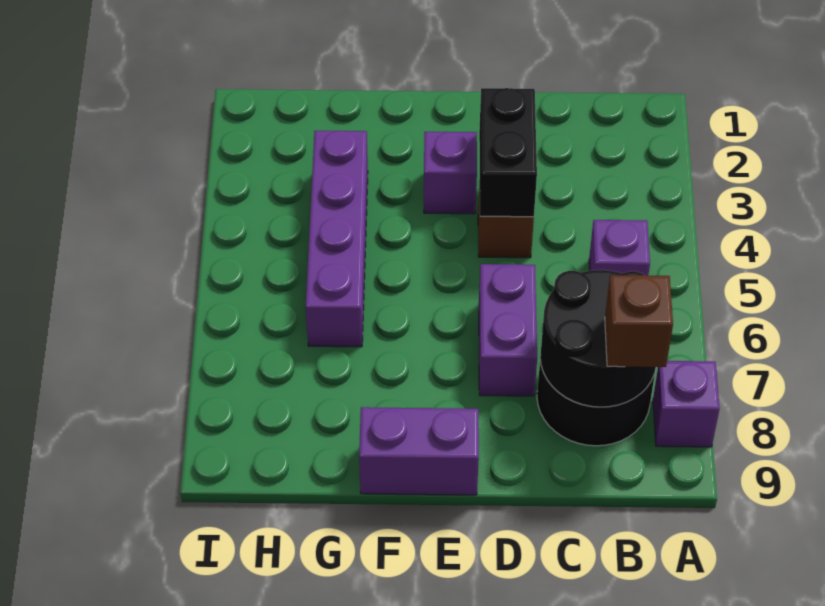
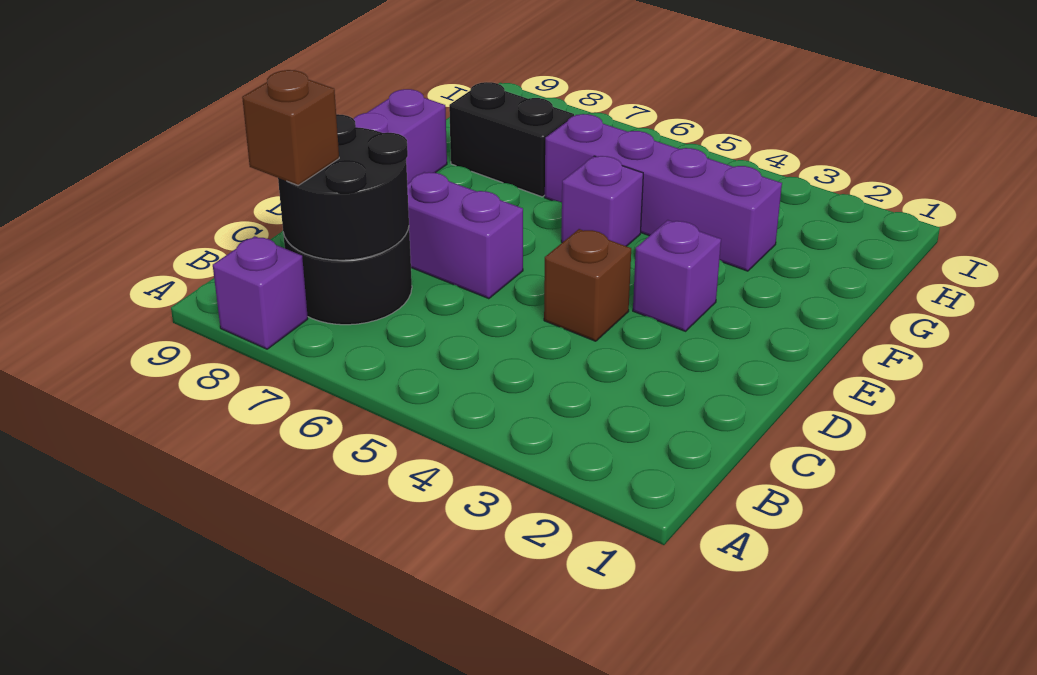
purple brick B5 level 1 -> purple brick F5 level 1
black brick D3:D4 level 2 -> black brick G7:G8 level 1

